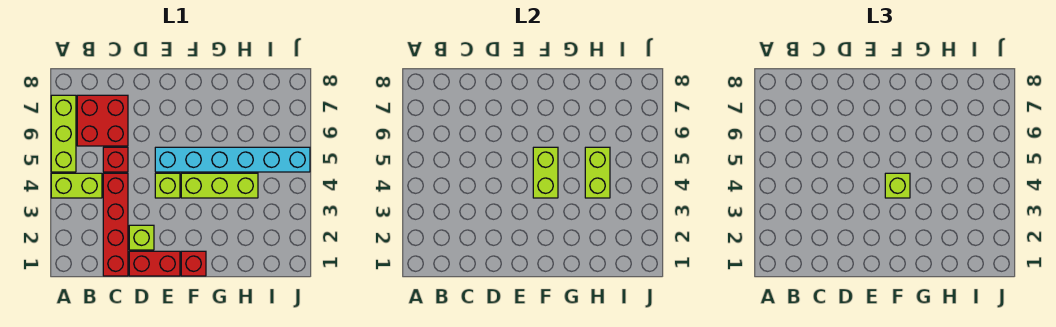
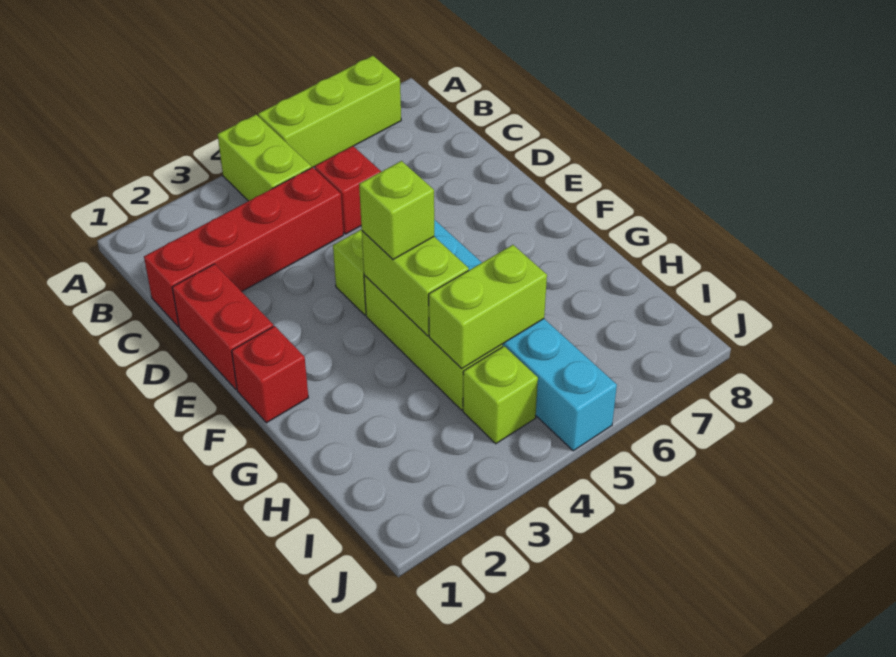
red brick B6:C7 level 1 -> none
lime brick D2 level 1 -> lime brick I4 level 1
lime brick F4:F5 level 2 -> lime brick F4:G4 level 2

